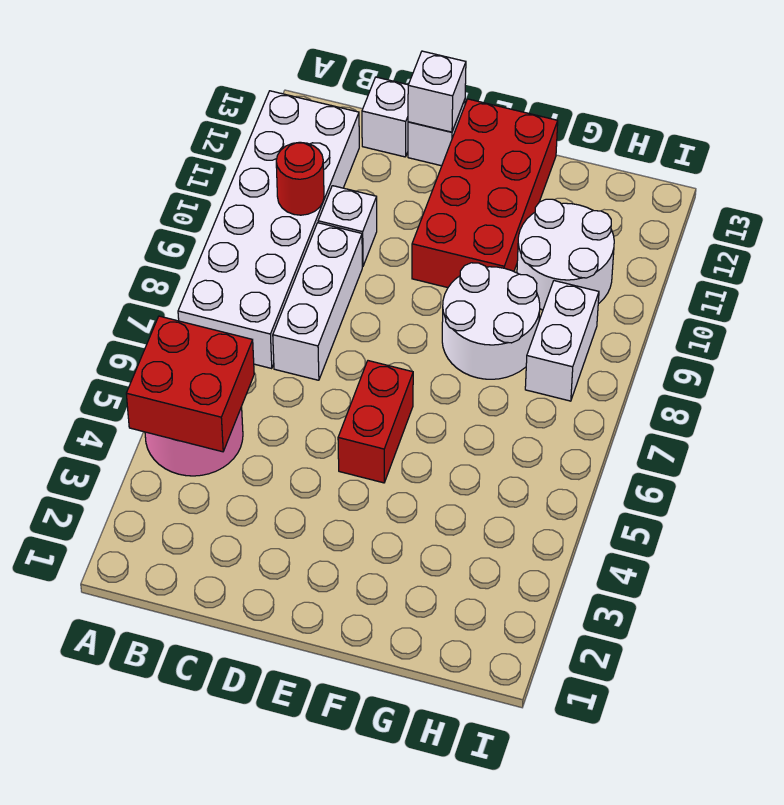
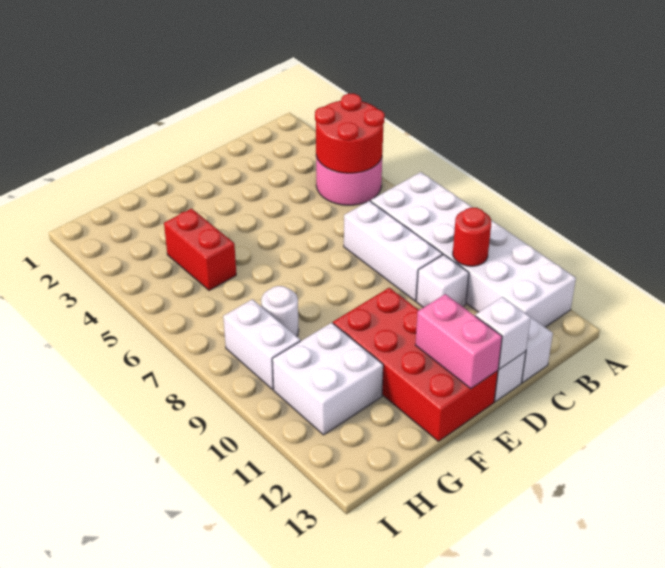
red brick A4:B5 level 2 -> red round brick A4:B5 level 2
red brick E5:E6 level 1 -> red brick G4:G5 level 1
none -> pink brick E12:E13 level 2
white round brick F8:G9 level 1 -> white round brick G8 level 1
white round brick G10:H11 level 1 -> white brick G10:H11 level 1

